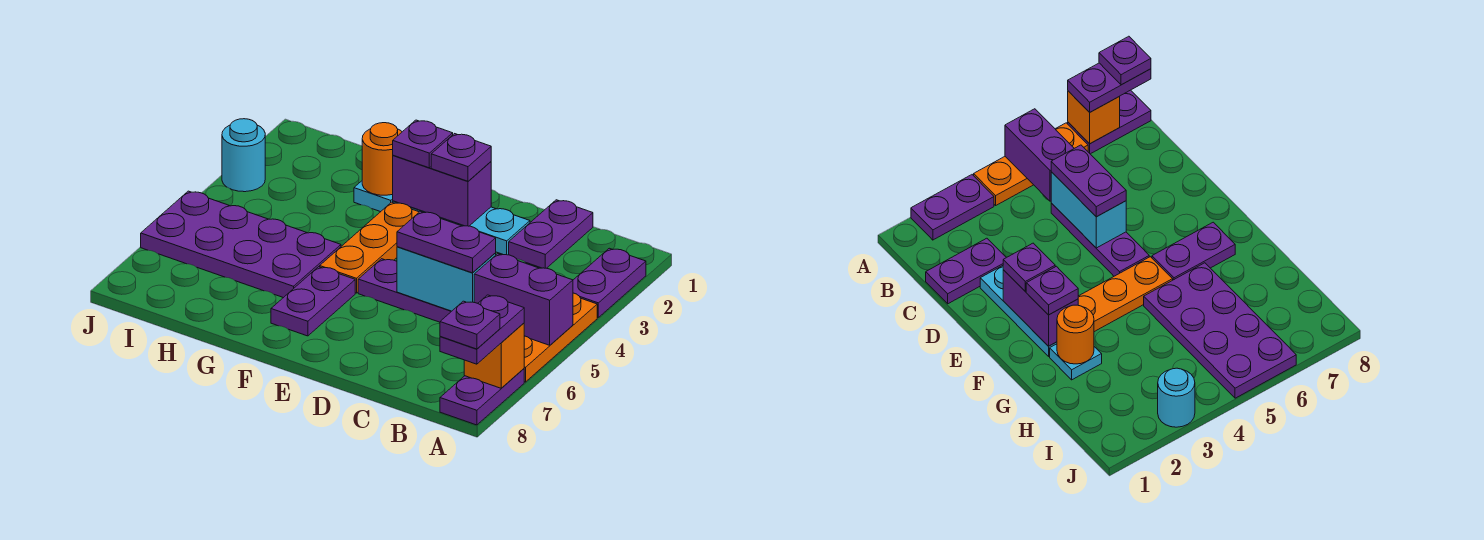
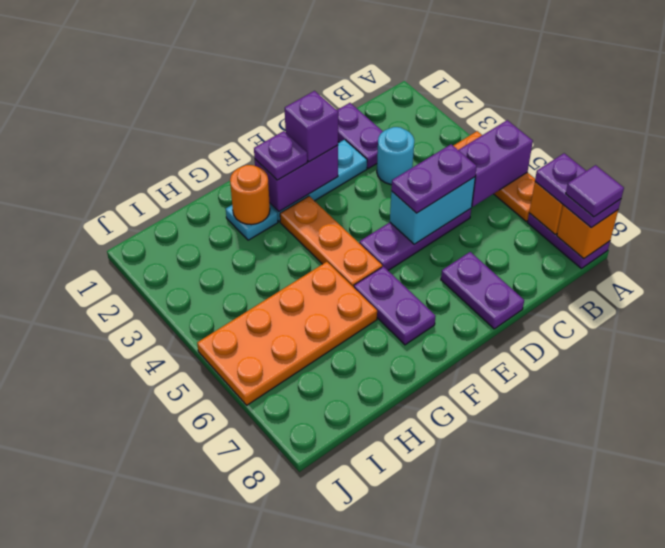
purple plate A2:A3 level 1 -> purple plate D7:D8 level 1
none -> orange brick A8 level 2
purple plate A8 level 4 -> purple tile A8 level 4
purple plate E2 level 3 -> purple brick E2 level 3
purple plate G5:J6 level 1 -> orange plate G5:J6 level 1
cyan round brick J3 level 1 -> cyan round brick C3 level 1

